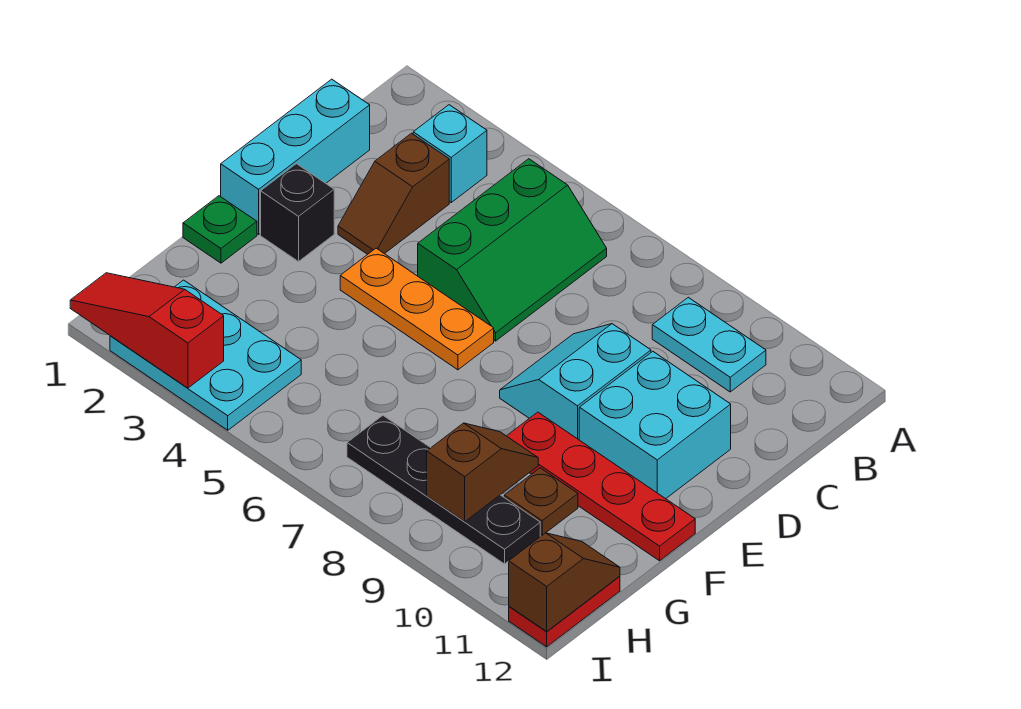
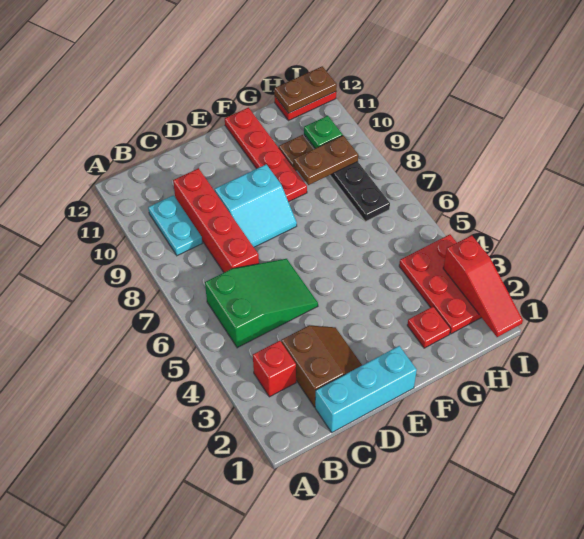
cyan brick B3 level 1 -> red brick B3 level 1
green slope B5:D6 level 1 top 5 -> green slope B5:D6 level 1 top B
brown slope C3:D3 level 1 top C -> brown slope C2:D3 level 1 top C
none -> red brick C7:C10 level 1
cyan brick D10:E11 level 1 -> none
black brick E2 level 1 -> none
orange plate E4:E6 level 1 -> none
green plate F1 level 1 -> green plate H10 level 2
none -> red plate G2 level 1
brown slope G9:H9 level 2 top H -> brown plate G9:H9 level 2
cyan plate H2:I4 level 1 -> red plate H2:I4 level 1
brown slope H12:I12 level 2 top I -> brown plate H12:I12 level 2

